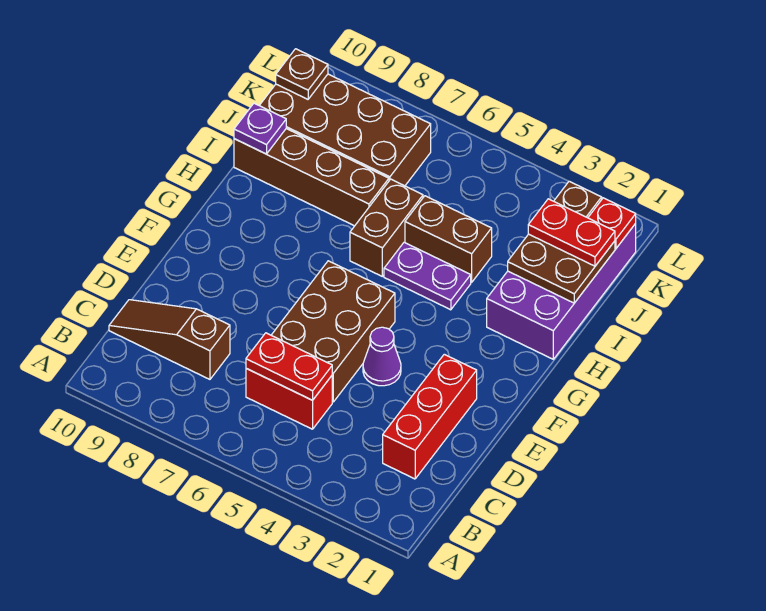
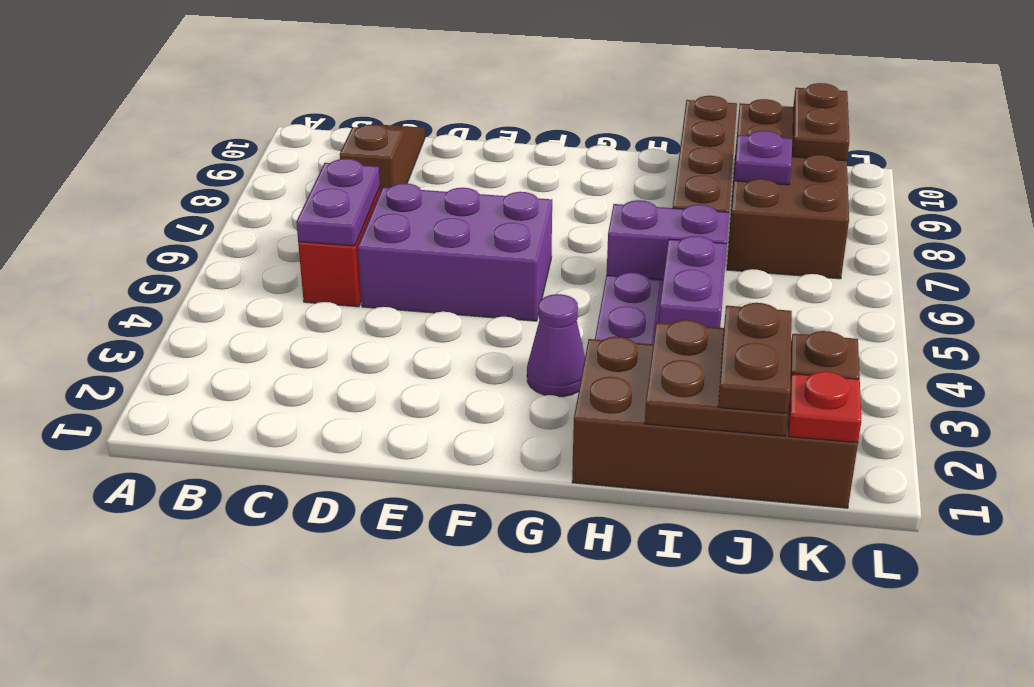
red brick C2:E2 level 1 -> none
red plate C5:C6 level 2 -> purple plate C5:C6 level 2
brown brick D5:F6 level 1 -> purple brick D5:F6 level 1
purple cone E4 level 1 -> purple cone G3 level 1
purple brick H1:K2 level 1 -> brown brick H1:K2 level 1
brown brick H6:I6 level 1 -> purple brick H6:I6 level 1
brown brick I4:I5 level 1 -> purple brick I4:I5 level 1
purple plate I10 level 2 -> purple plate J8 level 2
red plate J1:J2 level 3 -> brown plate J1:J2 level 3
brown plate K10 level 2 -> brown plate K9:K10 level 2

